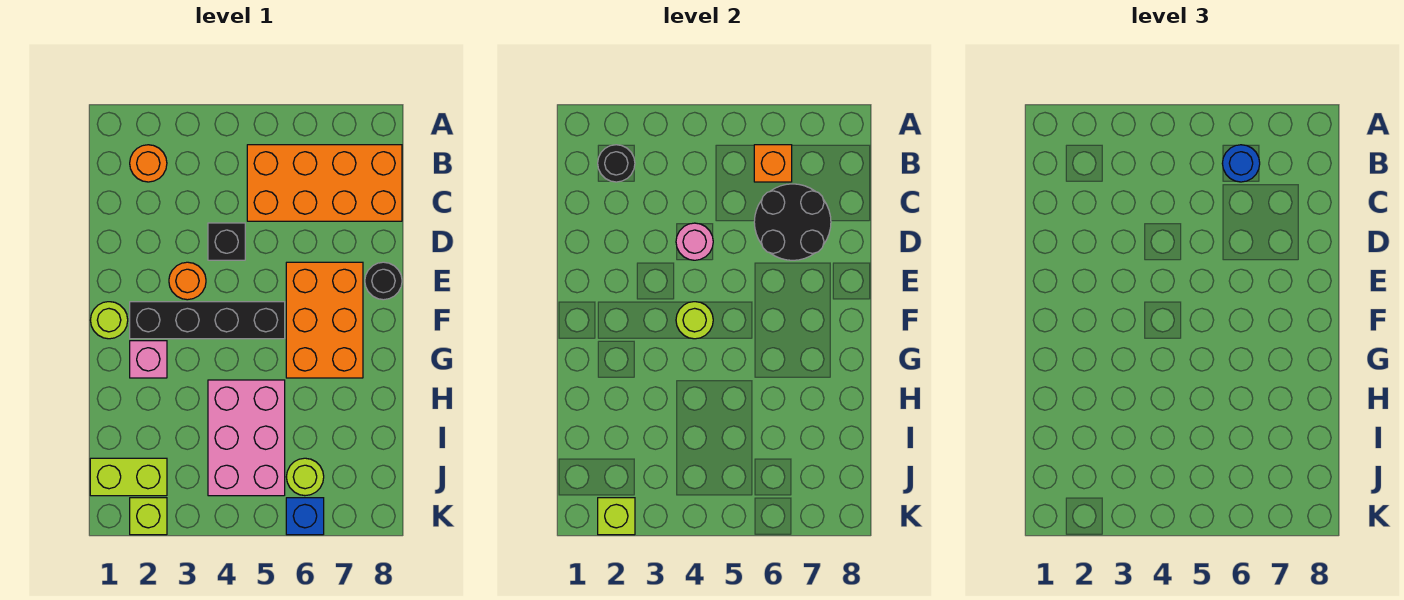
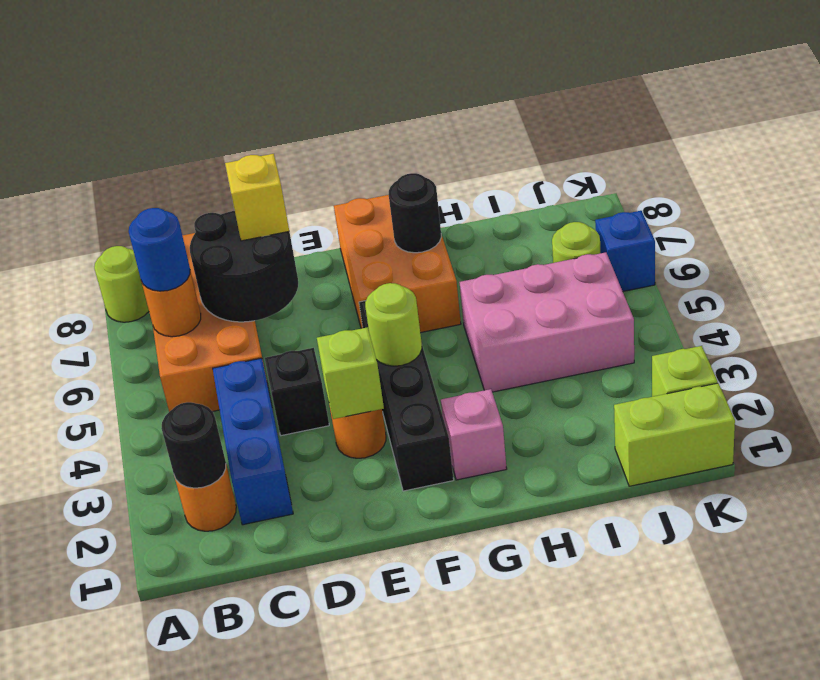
orange brick B6 level 2 -> orange round brick B6 level 2
none -> blue brick C2:C4 level 1
pink round brick D4 level 2 -> none
none -> yellow brick D7 level 3
orange brick E6:G7 level 1 -> orange brick F6:G8 level 1
black round brick E8 level 1 -> black round brick G7 level 2
lime round brick F1 level 1 -> lime round brick A8 level 1
lime brick J1:J2 level 1 -> lime brick J1:K1 level 1
lime brick K2 level 2 -> lime brick E3 level 2

